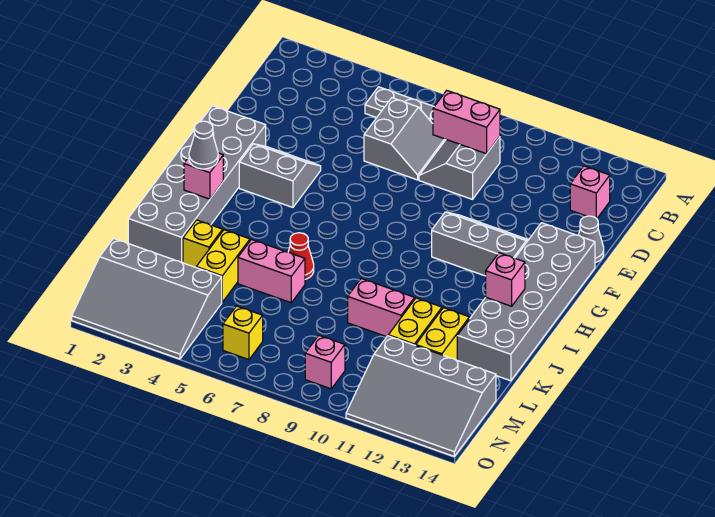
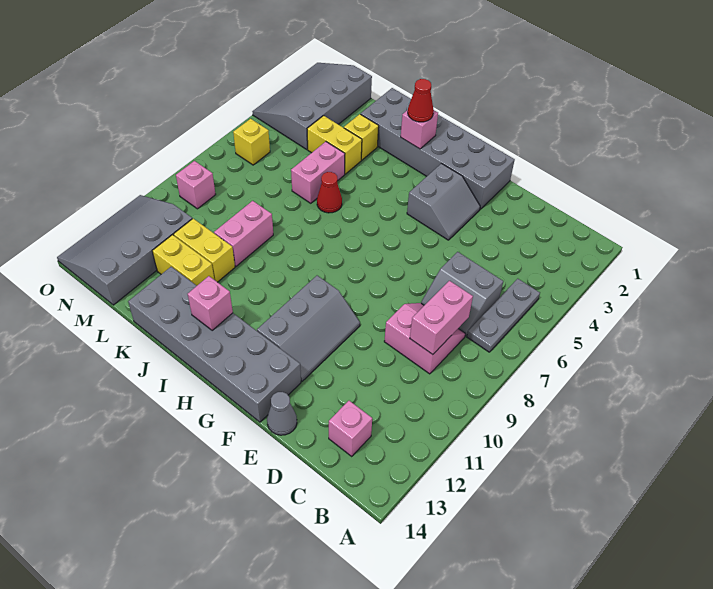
grey slope C8:D9 level 1 top 9 -> pink slope C8:D9 level 1 top 9
grey cone I2 level 3 -> red cone I2 level 3

